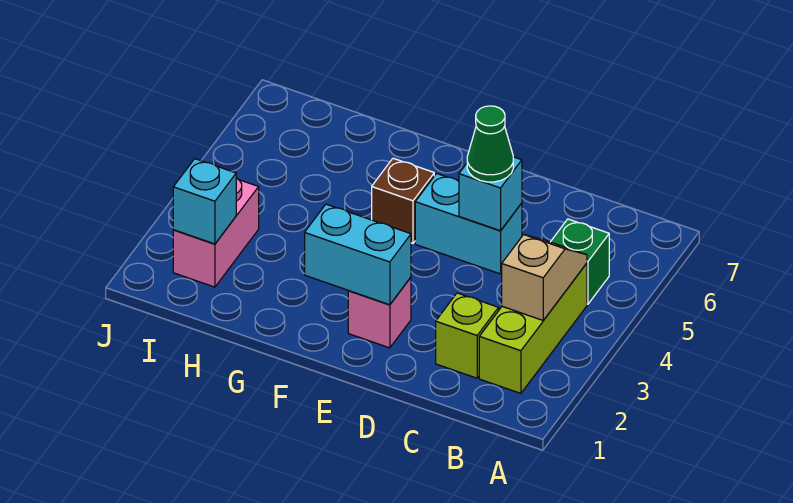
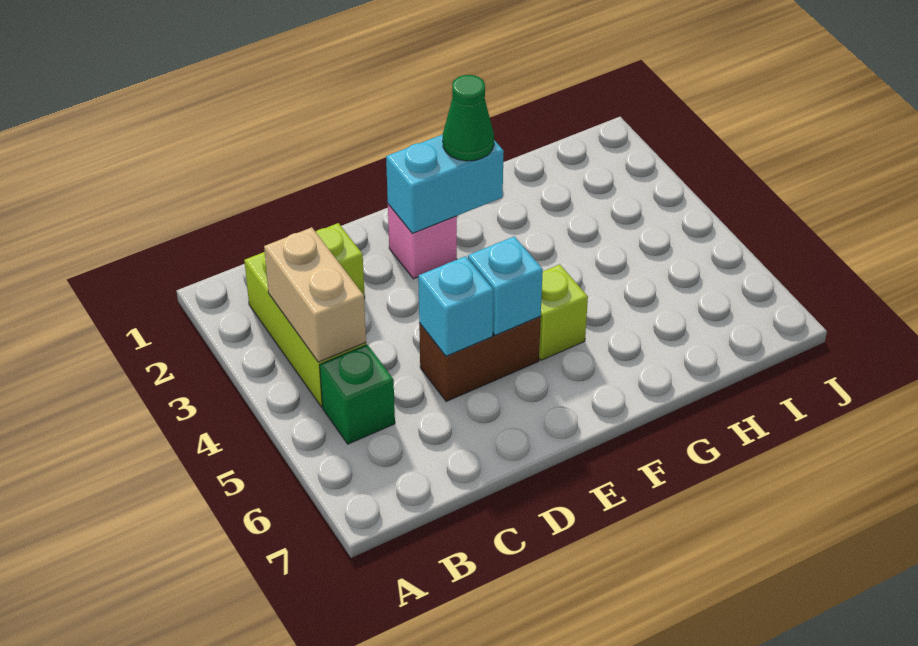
tan slope B3:B4 level 2 top 3 -> tan brick B3:B4 level 2
cyan brick D5:E5 level 1 -> brown brick D5:E5 level 1
green cone D5 level 3 -> green cone F2 level 3
brown brick F5 level 1 -> lime brick F5 level 1
pink brick I2:I3 level 1 -> none
cyan brick I2 level 2 -> cyan brick E5 level 2

